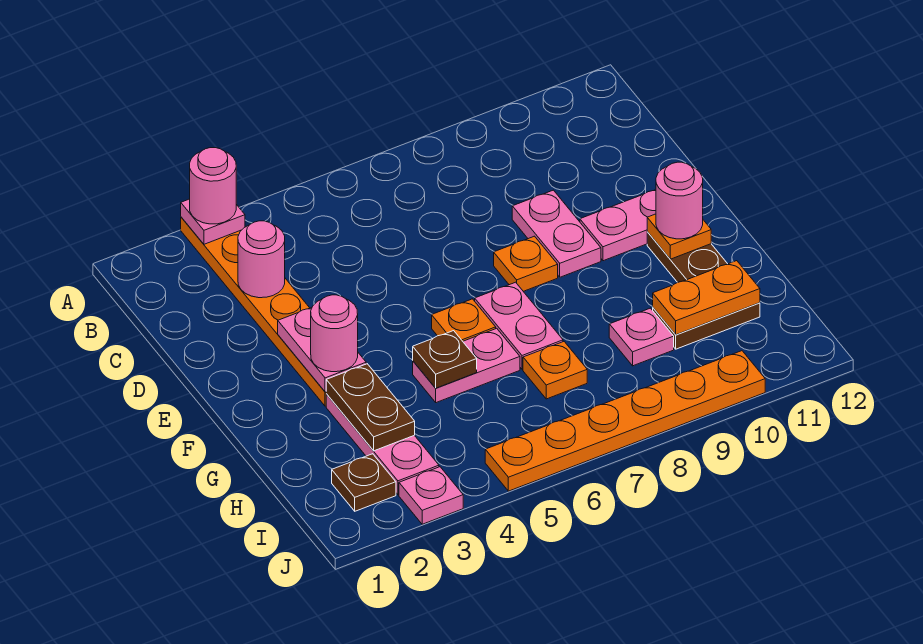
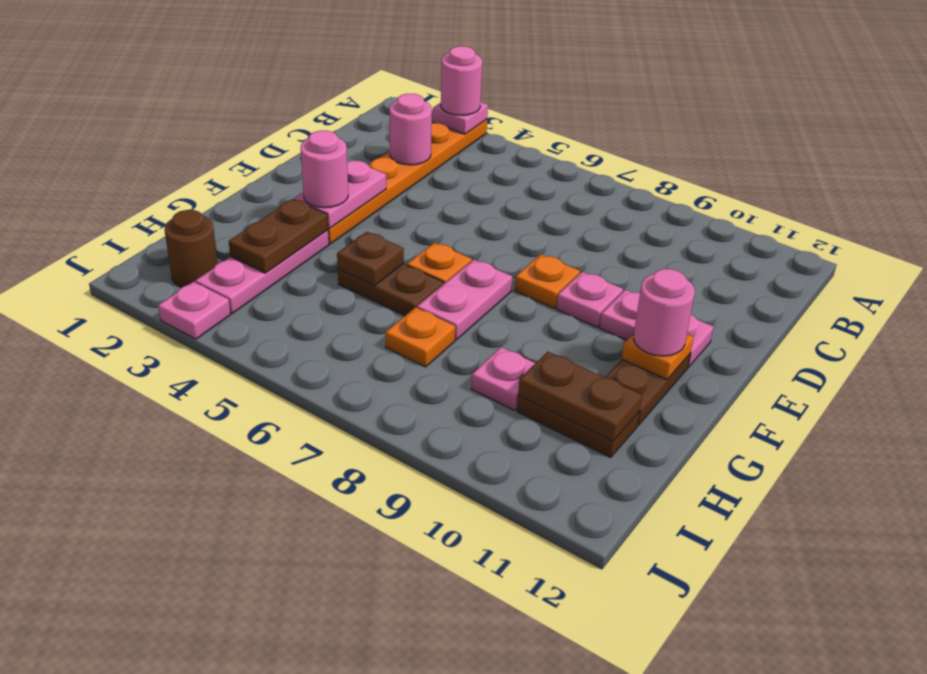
pink plate D9:E9 level 1 -> pink plate E9 level 1
pink plate G5:G6 level 1 -> brown plate G5:G6 level 1
orange plate H10:H11 level 2 -> brown plate H10:H11 level 2
brown plate I2 level 1 -> brown round brick I2 level 1
orange plate J5:J10 level 1 -> none

